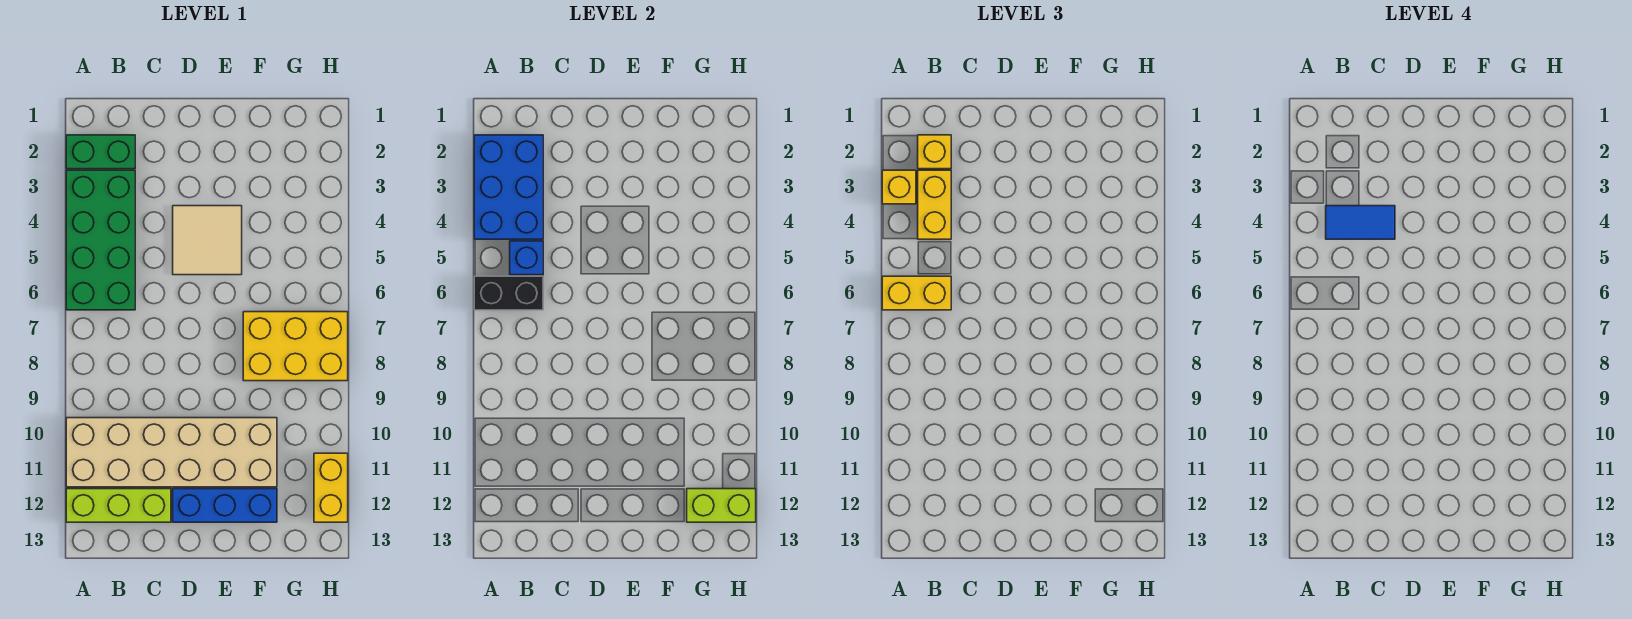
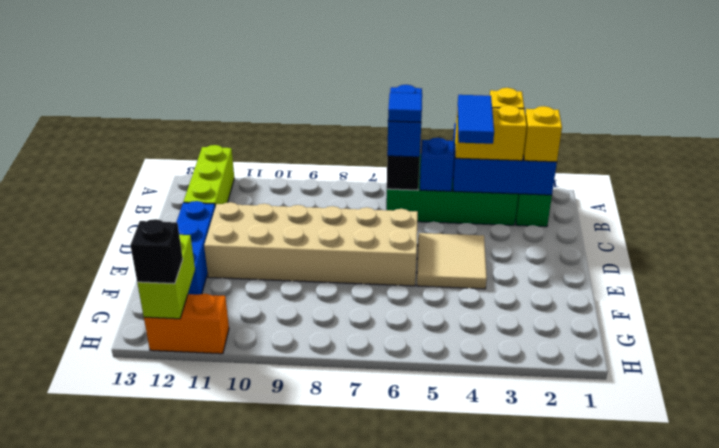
yellow brick A6:B6 level 3 -> blue brick A6:B6 level 3
tan brick A10:F11 level 1 -> tan brick D6:E11 level 1
none -> blue tile B6 level 4
yellow brick F7:H8 level 1 -> none
yellow brick H11:H12 level 1 -> orange brick H11:H12 level 1
none -> black brick H12 level 3

